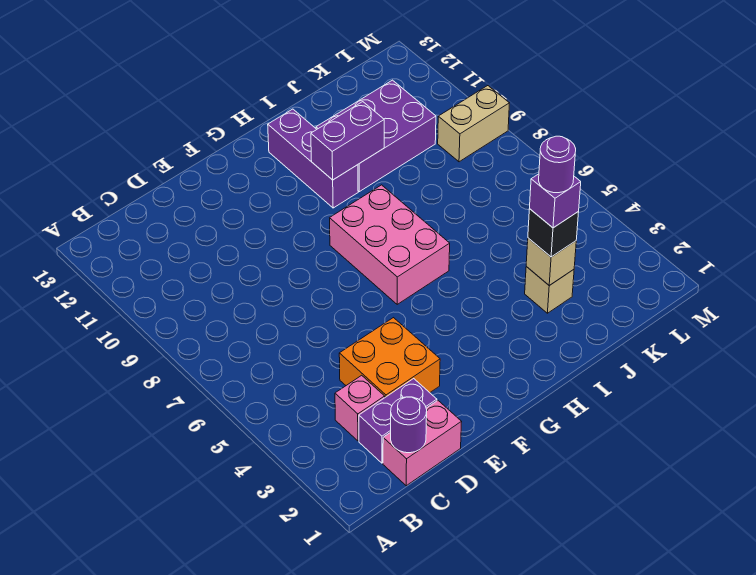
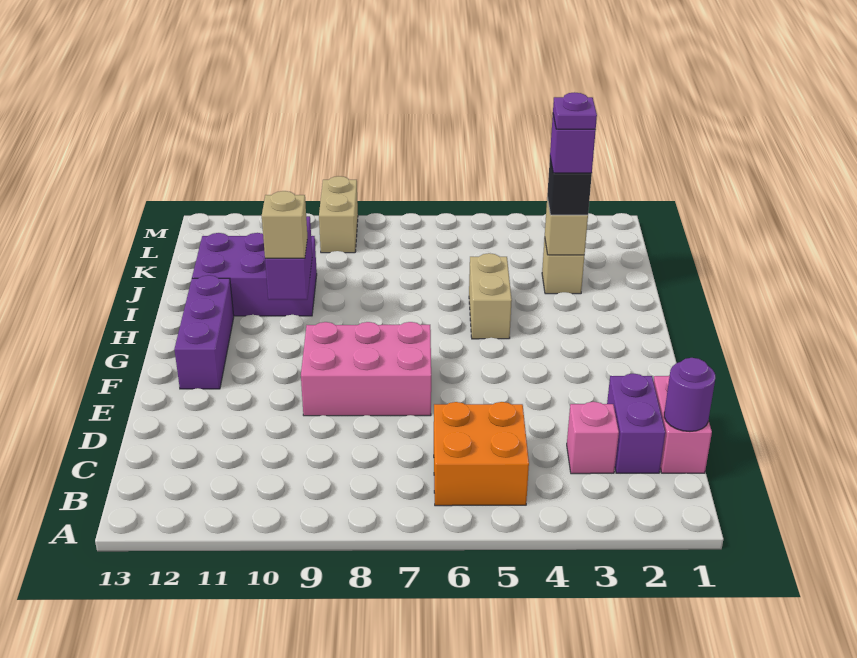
orange brick D3:E4 level 1 -> orange brick B5:C6 level 1
pink brick G6:H8 level 1 -> pink brick E7:F9 level 1
none -> tan brick H5:I5 level 1
purple brick H10:H12 level 1 -> purple brick F12:H12 level 1
none -> tan brick H10 level 3
purple brick I10:K11 level 1 -> purple brick I10:J12 level 1
purple round brick J3 level 5 -> purple plate J3 level 5

